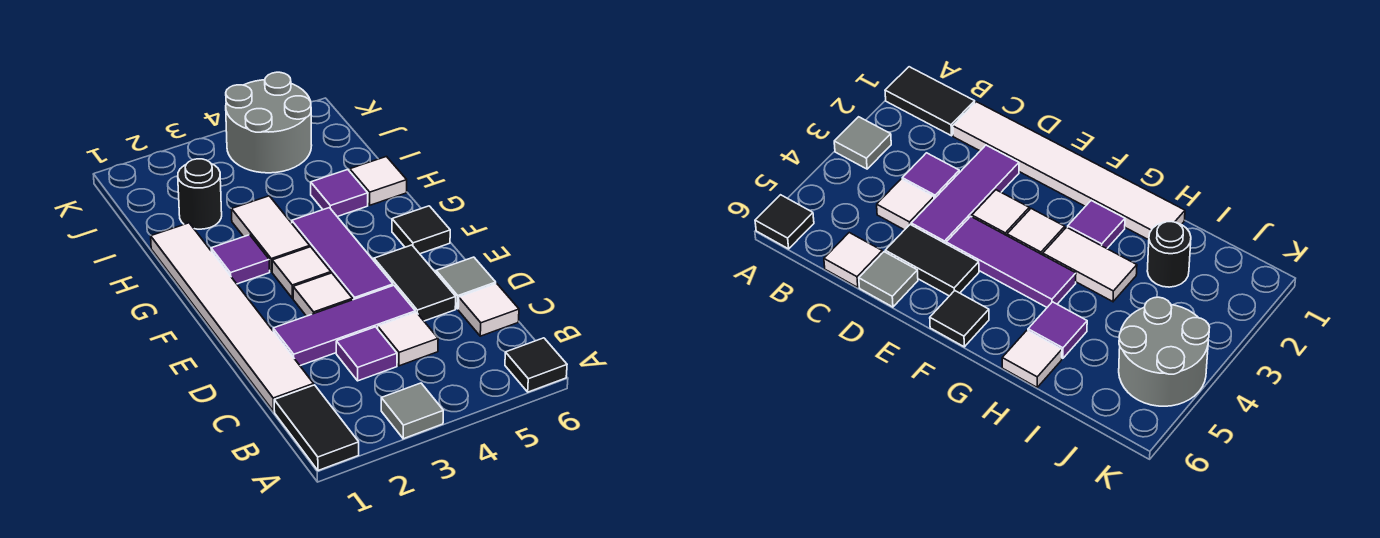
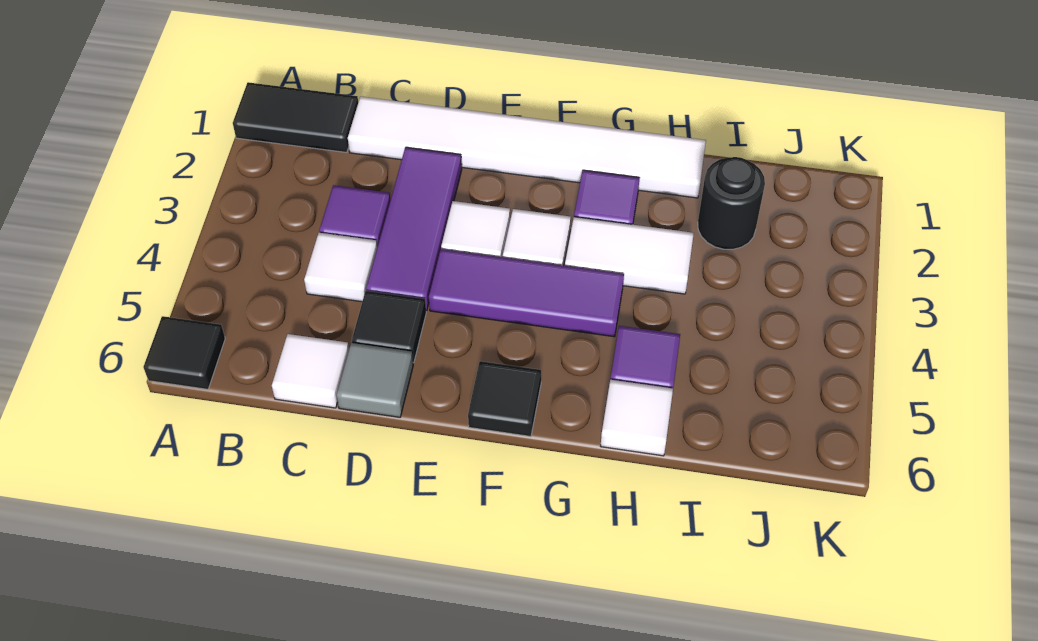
grey tile A3 level 1 -> none
black tile D5:E5 level 1 -> black tile D5 level 1
grey round brick J4:K5 level 1 -> none

